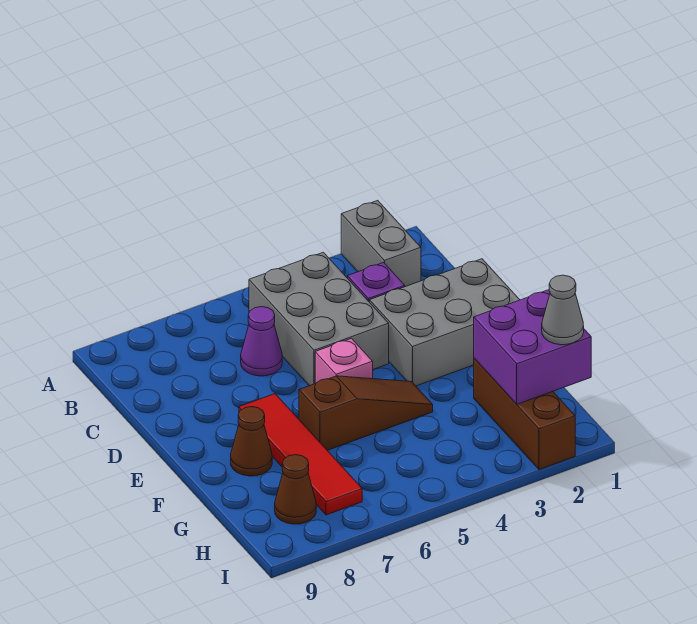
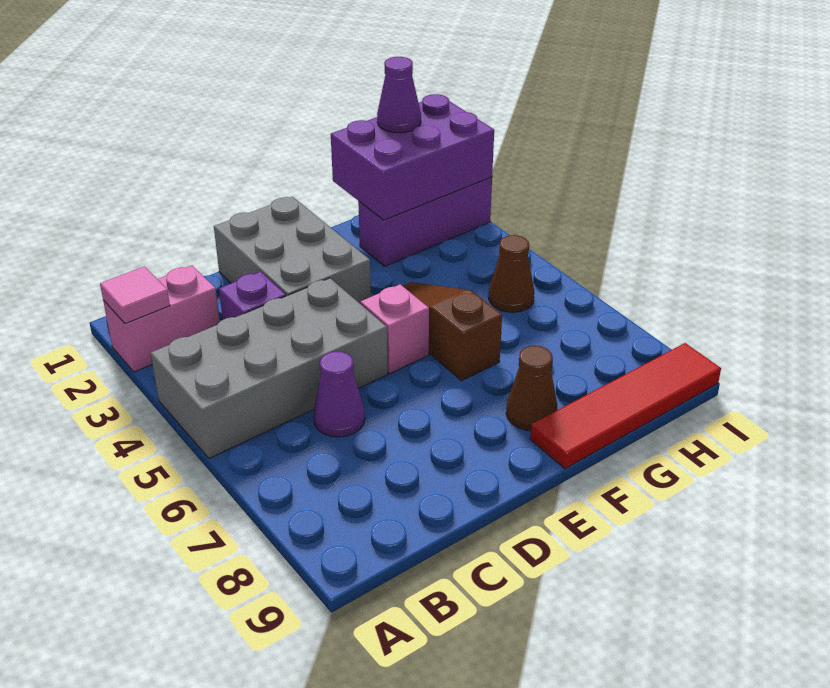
grey brick A2:B2 level 1 -> pink brick A2:B2 level 1
none -> pink tile A2 level 2
grey brick B4:D5 level 1 -> grey brick A4:D5 level 1
red tile E7:H7 level 1 -> red tile F9:I9 level 1
purple brick G1:H2 level 2 -> purple brick G1:I2 level 2
brown brick G2:I2 level 1 -> purple brick G2:I2 level 1
grey cone H1 level 3 -> purple cone H1 level 3
brown cone H8 level 1 -> brown cone H5 level 1

